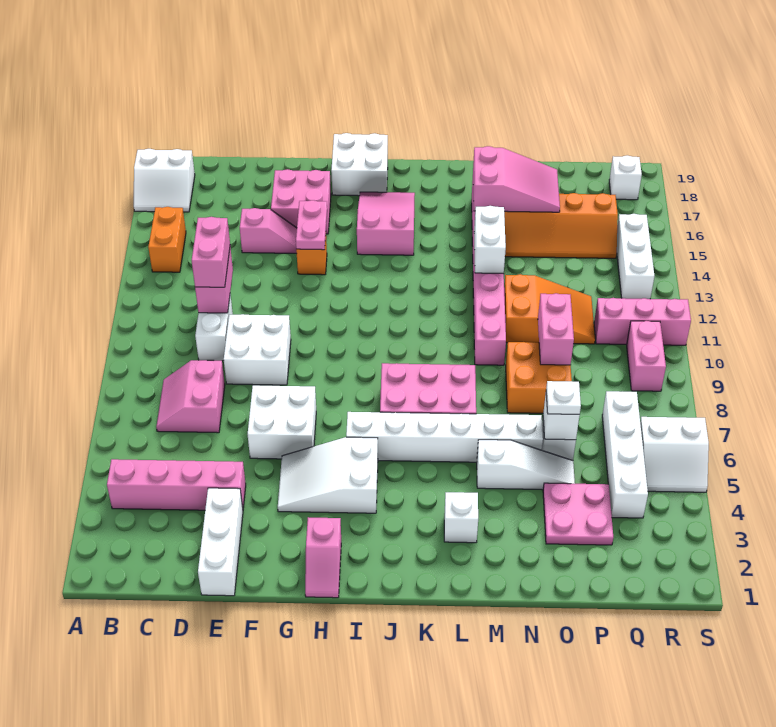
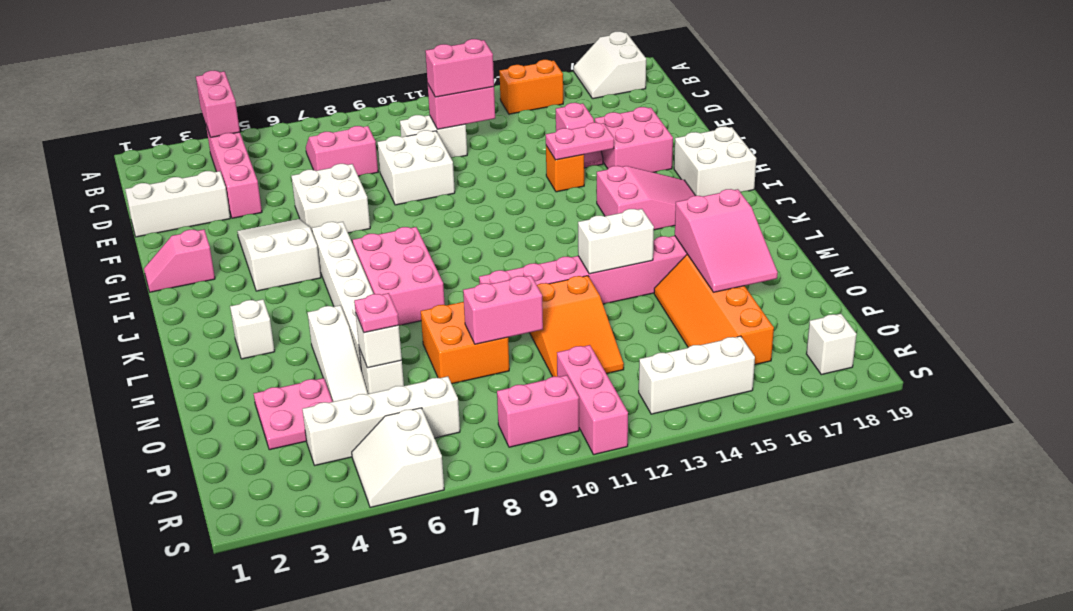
none -> pink brick A4:B4 level 2
white plate O6 level 3 -> pink plate O6 level 3

